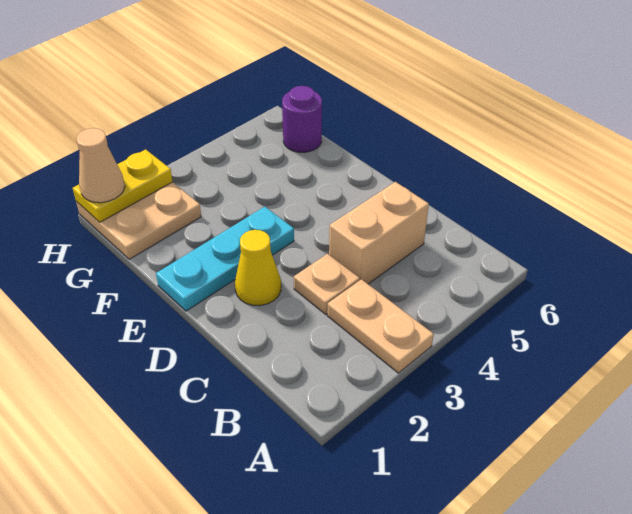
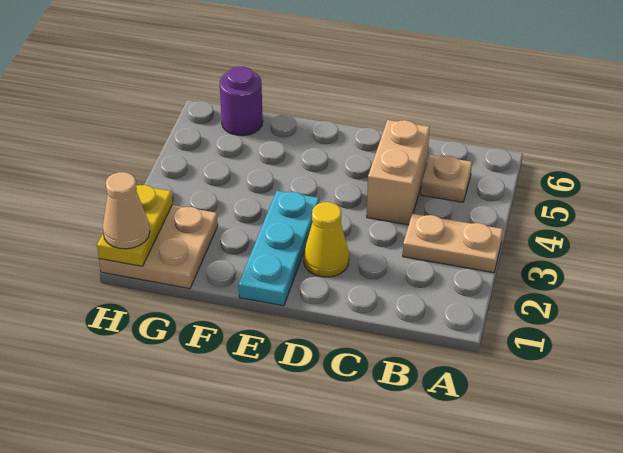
tan plate C3 level 1 -> tan plate B5 level 1

